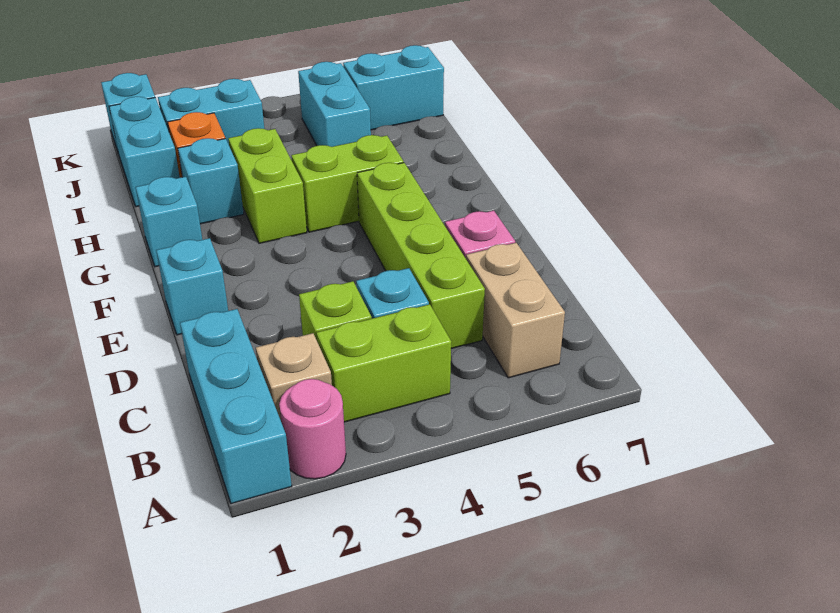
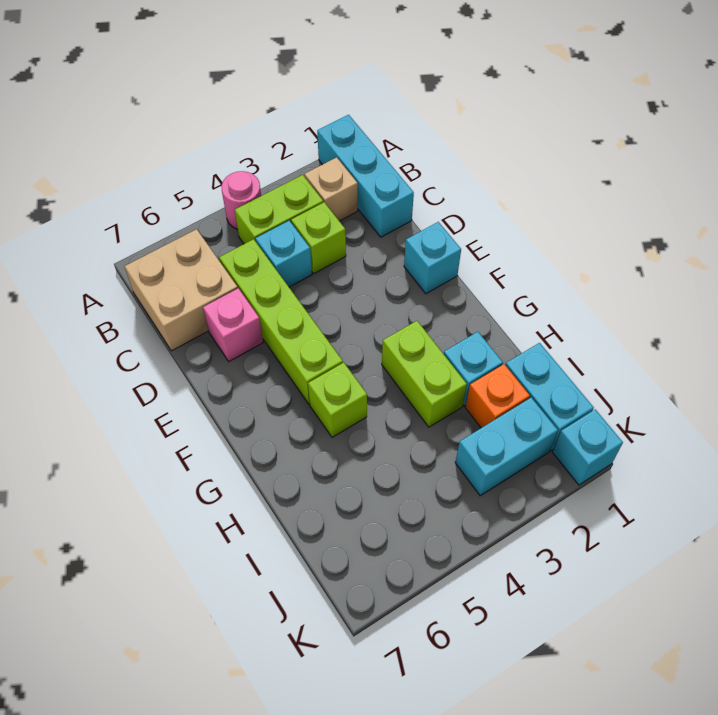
pink round brick A2 level 1 -> pink round brick A4 level 1
tan brick B6:C6 level 1 -> tan brick B6:C7 level 1
cyan brick G1 level 1 -> none
lime brick G4:G5 level 1 -> lime brick G5 level 1
cyan brick I5:J5 level 1 -> none
cyan brick J6:J7 level 1 -> none

